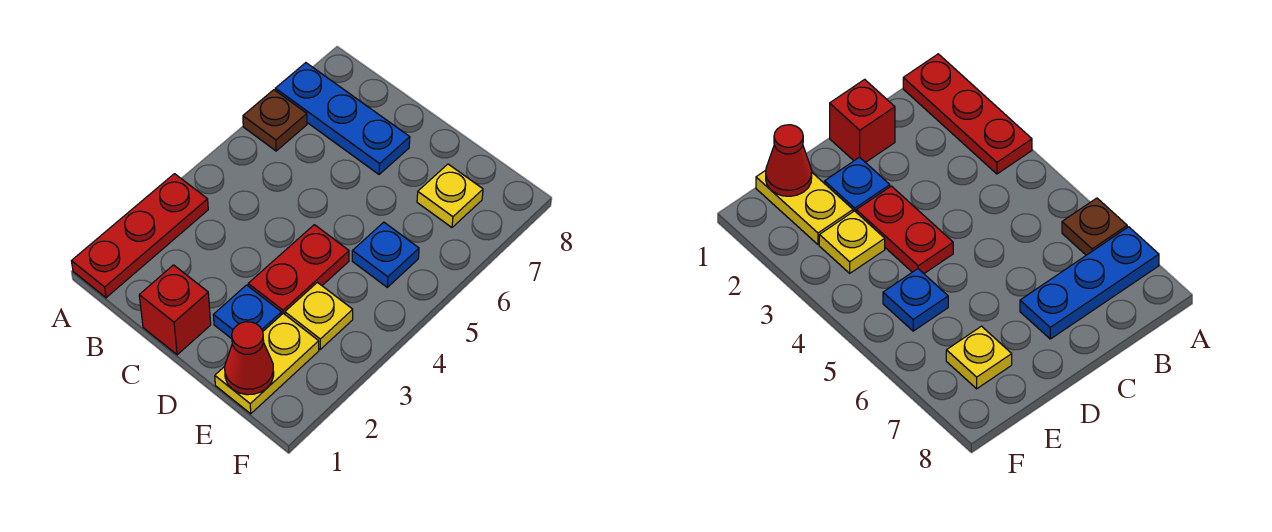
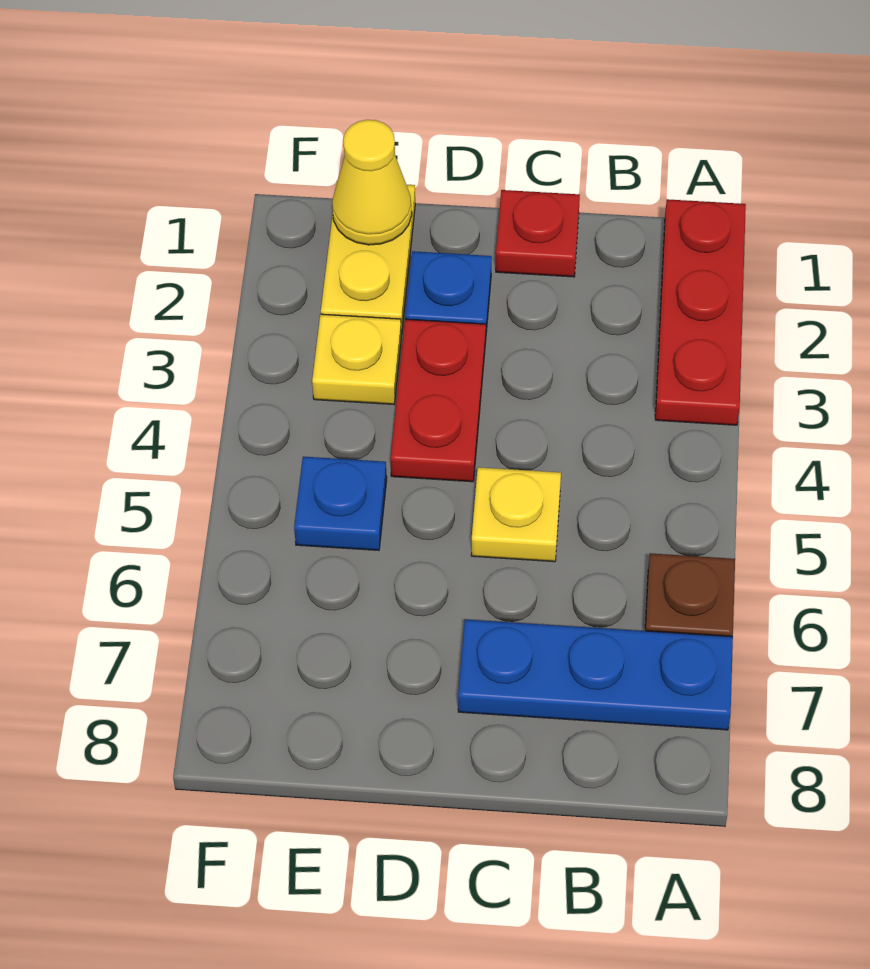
red brick C1 level 1 -> red plate C1 level 1
red cone E1 level 2 -> yellow cone E1 level 2
yellow plate E7 level 1 -> yellow plate C5 level 1

